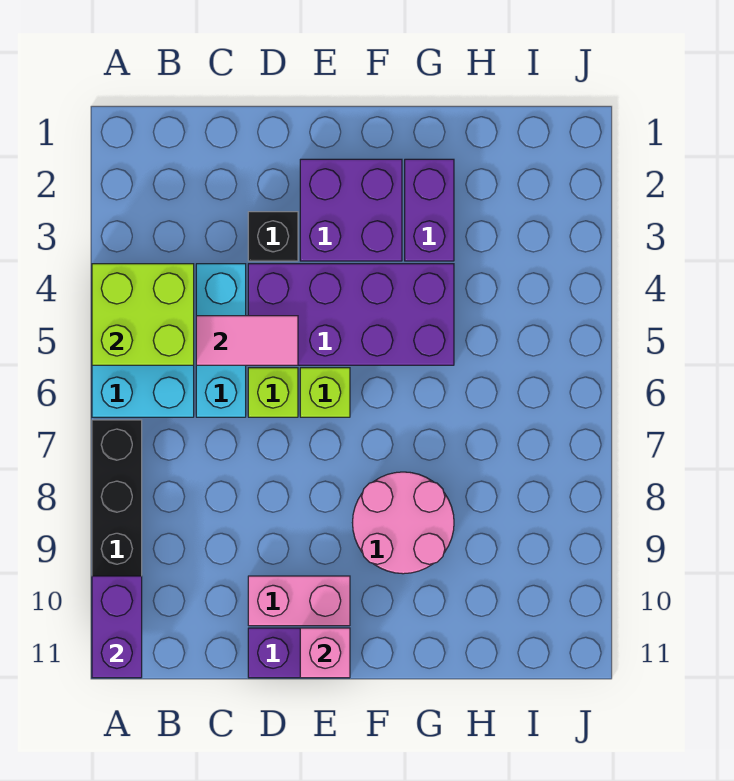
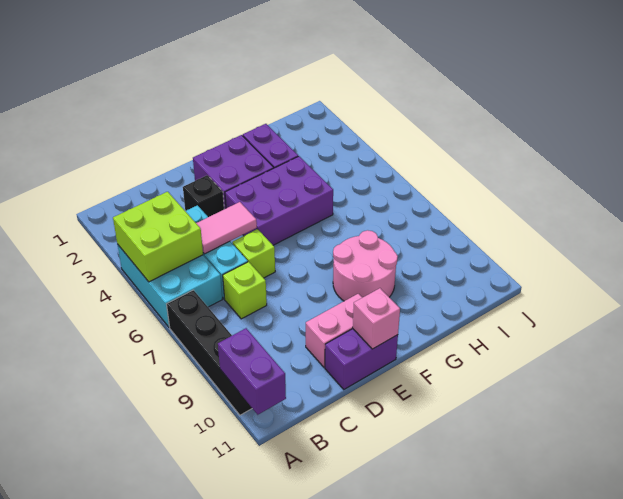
purple brick D4:G5 level 1 -> purple brick E4:G5 level 1
lime brick E6 level 1 -> lime brick C7 level 1

